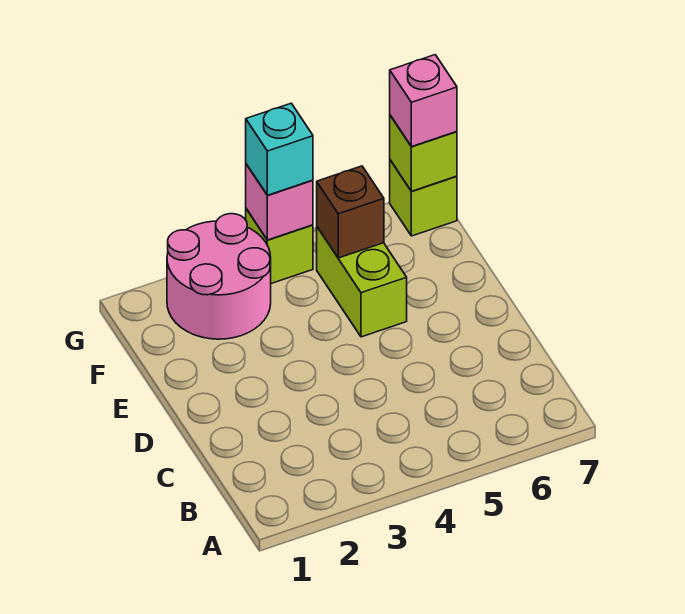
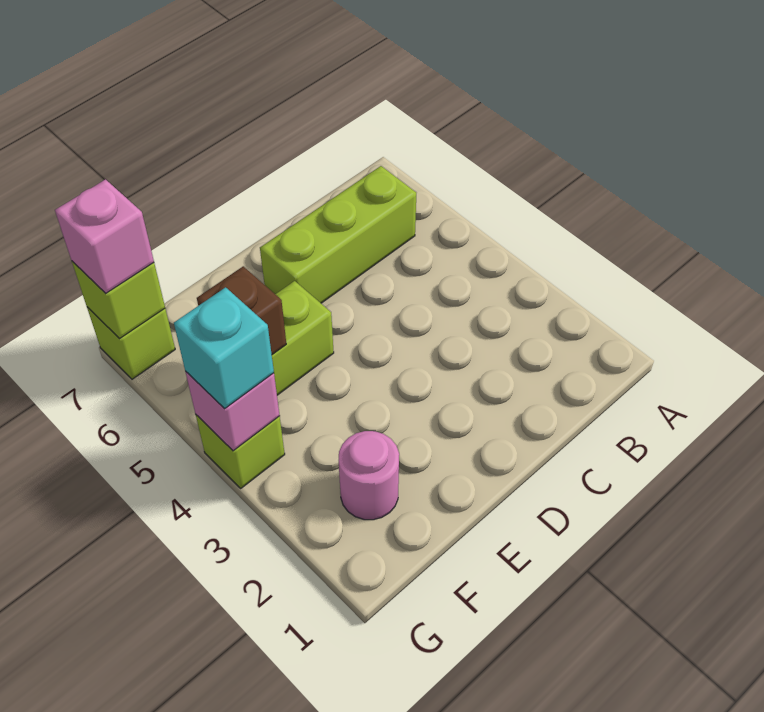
none -> lime brick B6:D6 level 1
pink round brick F2:G3 level 1 -> pink round brick F2 level 1

